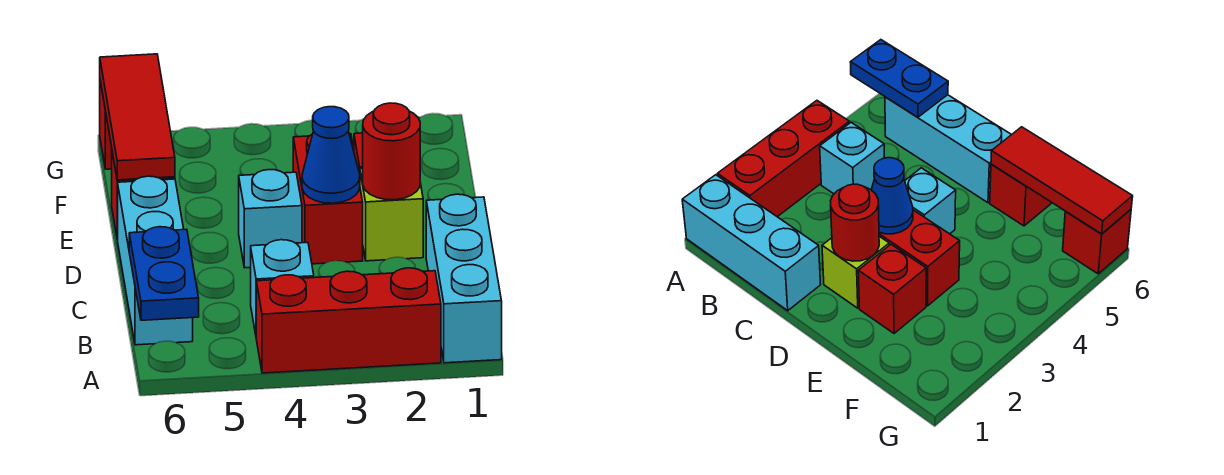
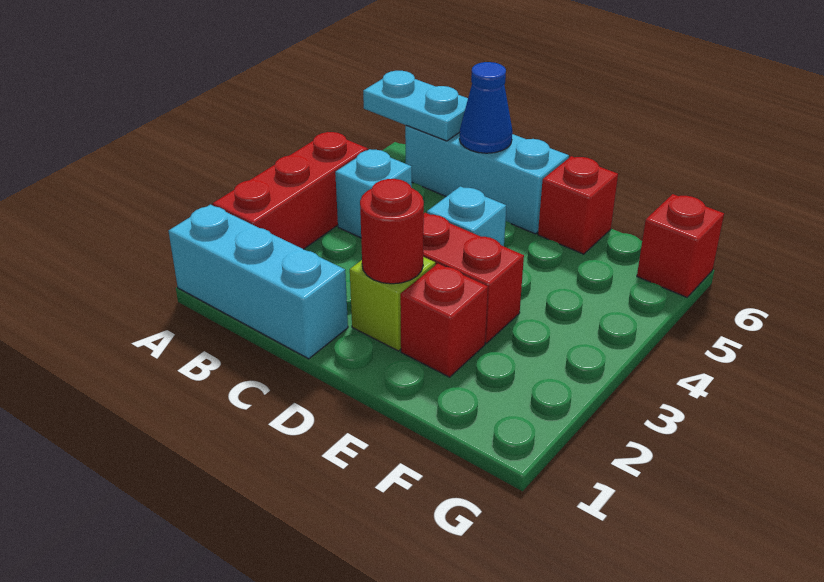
blue plate A6:B6 level 2 -> cyan plate A6:B6 level 2
blue cone D3 level 2 -> blue cone C6 level 2
red tile E6:G6 level 2 -> none

